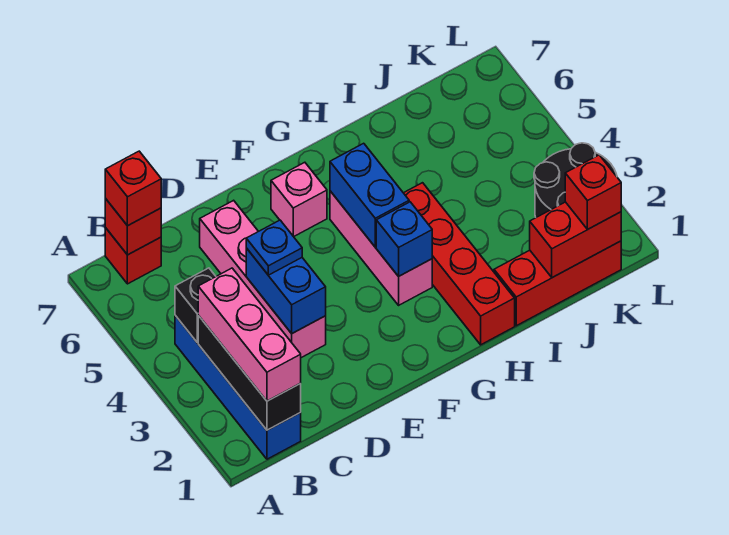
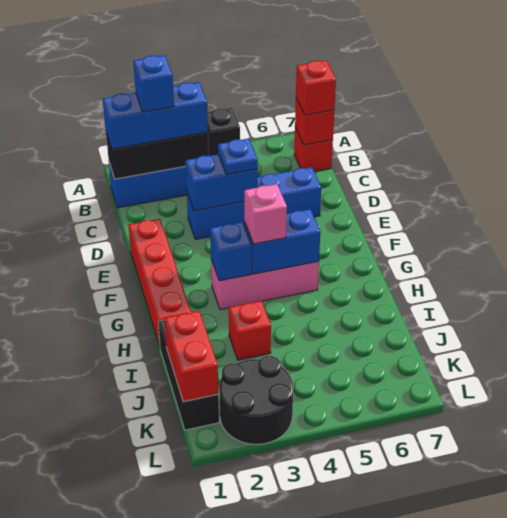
pink brick B1:B3 level 3 -> blue brick B1:B3 level 3
none -> blue brick B2 level 4
pink brick D3:D6 level 1 -> blue brick D3:D6 level 1
pink brick F6 level 1 -> pink brick G4 level 3
red brick H1:H4 level 1 -> red brick E1:H1 level 1
red brick I1:K1 level 1 -> black brick I1:K1 level 1
red brick K1 level 3 -> red brick I3 level 1

